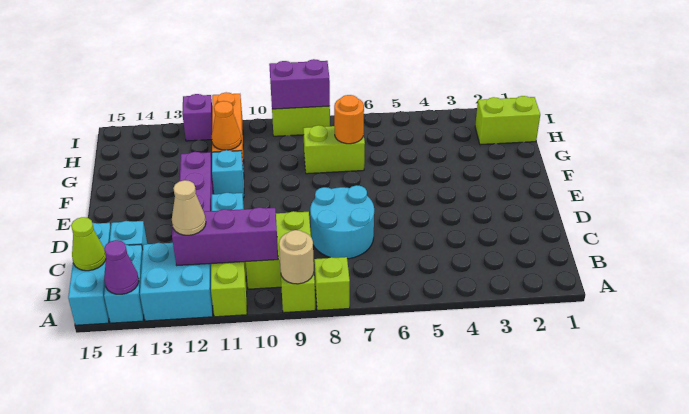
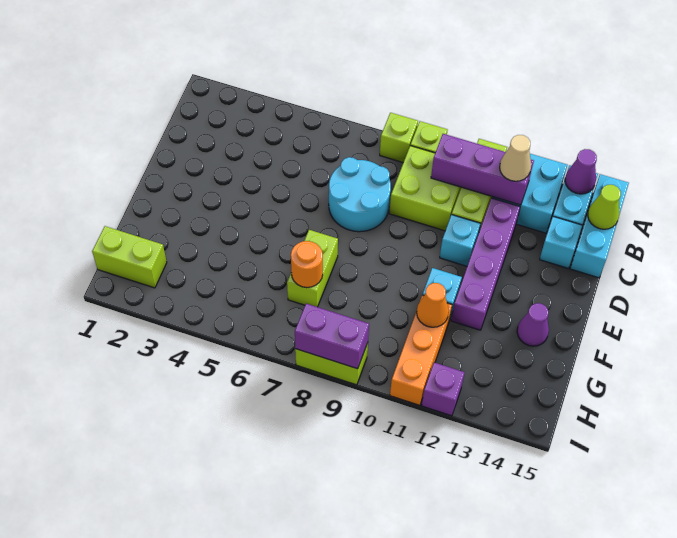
tan round brick A9 level 2 -> none
none -> purple cone F14 level 1
lime brick G7:G8 level 1 -> lime brick F7:G7 level 1

